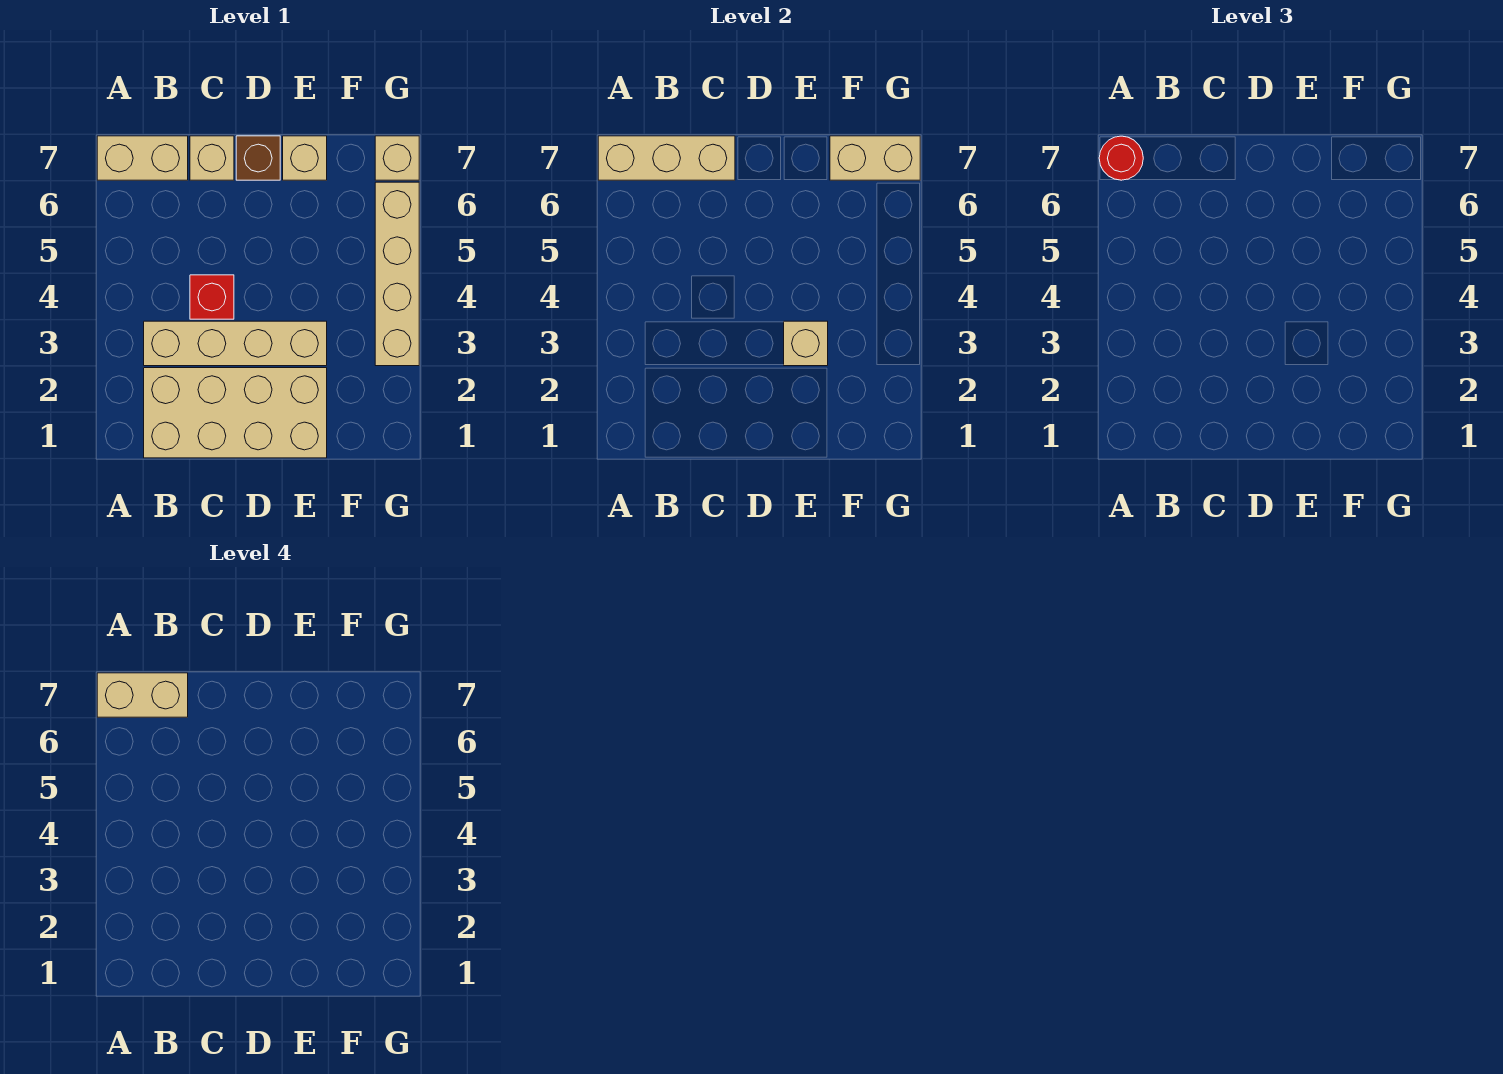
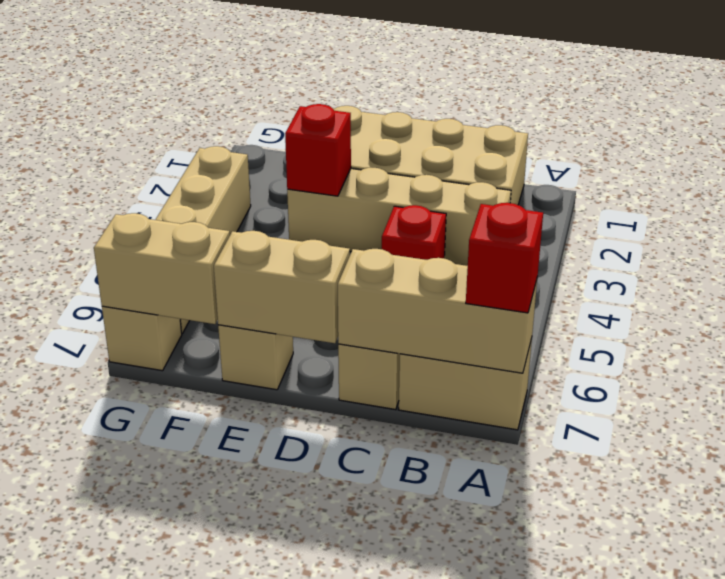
red round brick A7 level 3 -> red brick A7 level 3
tan brick A7:B7 level 4 -> tan brick D7:E7 level 2
brown brick D7 level 1 -> none
tan brick E3 level 2 -> red brick E3 level 2

